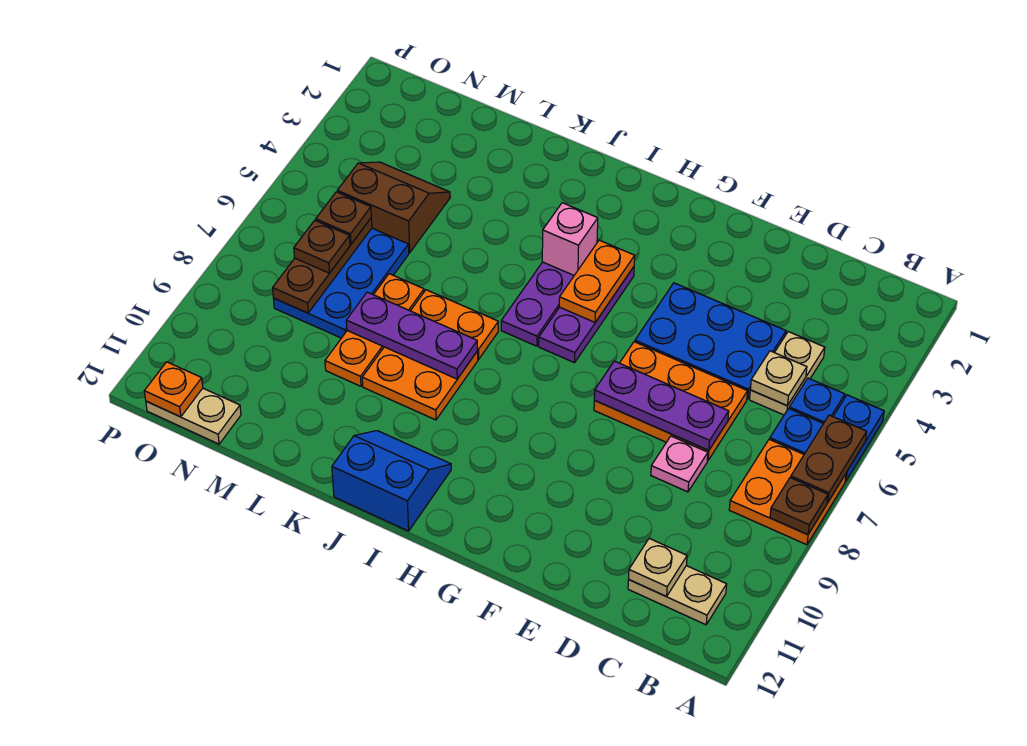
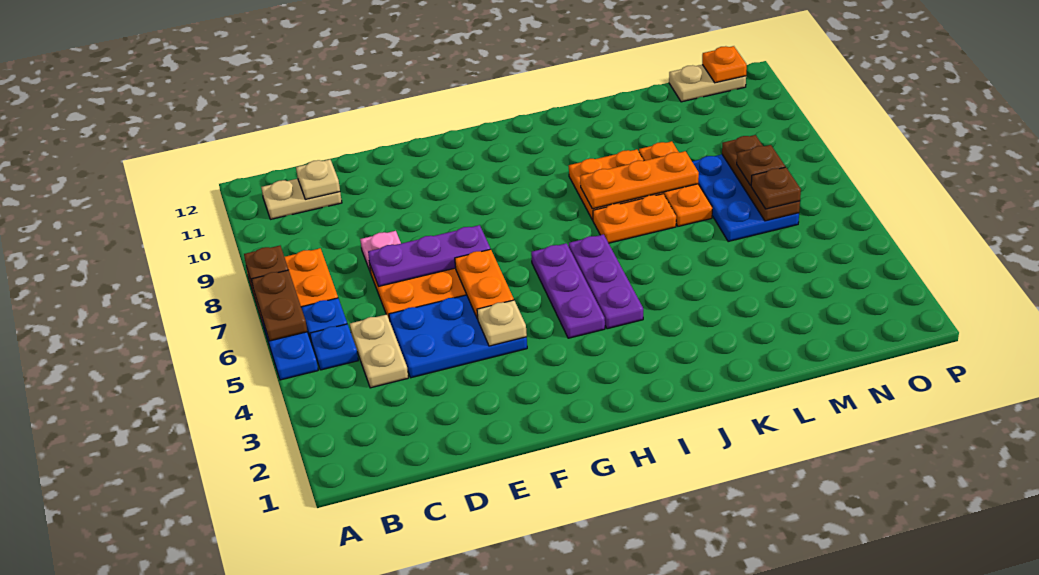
tan plate C5 level 2 -> tan plate F4 level 2
orange plate H4:H5 level 2 -> orange plate F5:F6 level 2
pink brick I4 level 2 -> none
blue slope I11:J12 level 1 top 12 -> none
purple plate J8:L8 level 2 -> orange plate J8:L8 level 2
brown slope M4:N5 level 1 top 5 -> none

